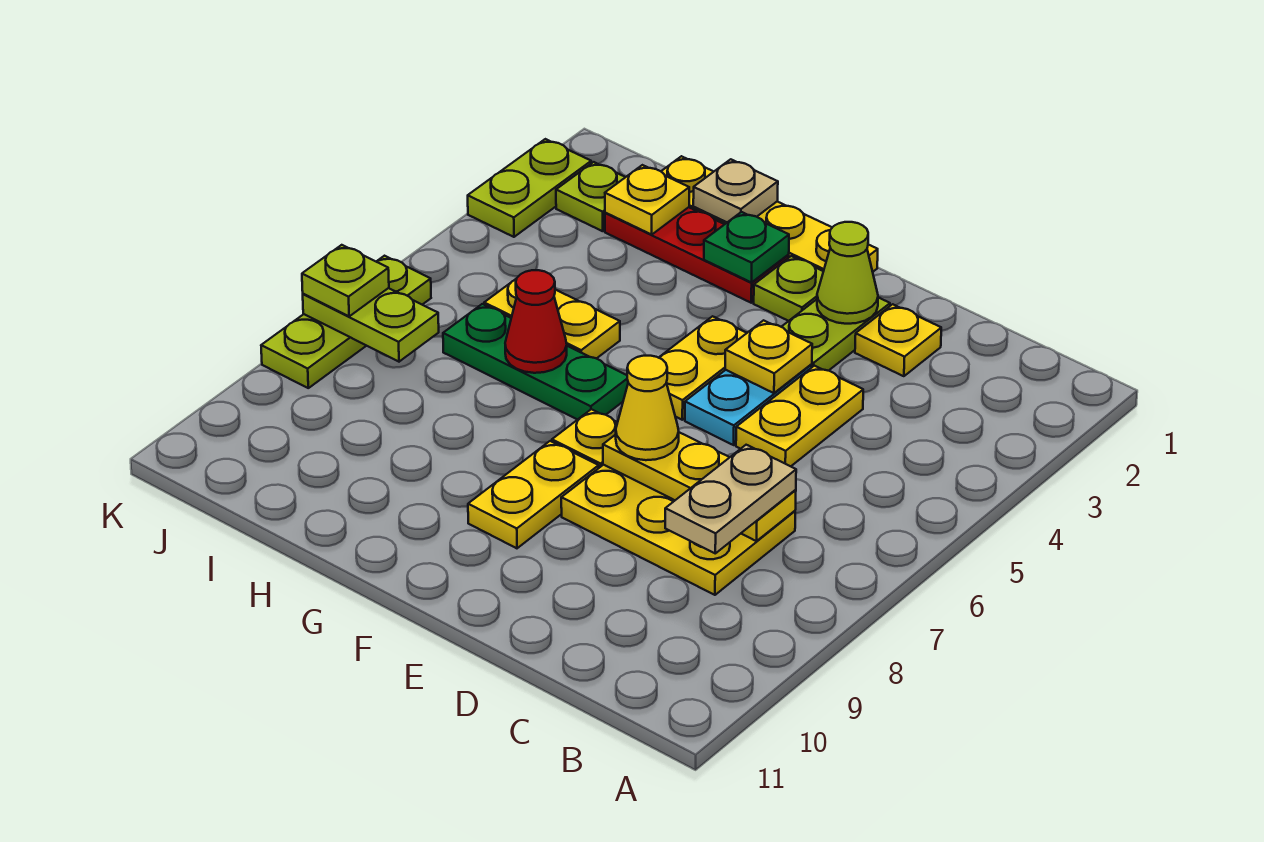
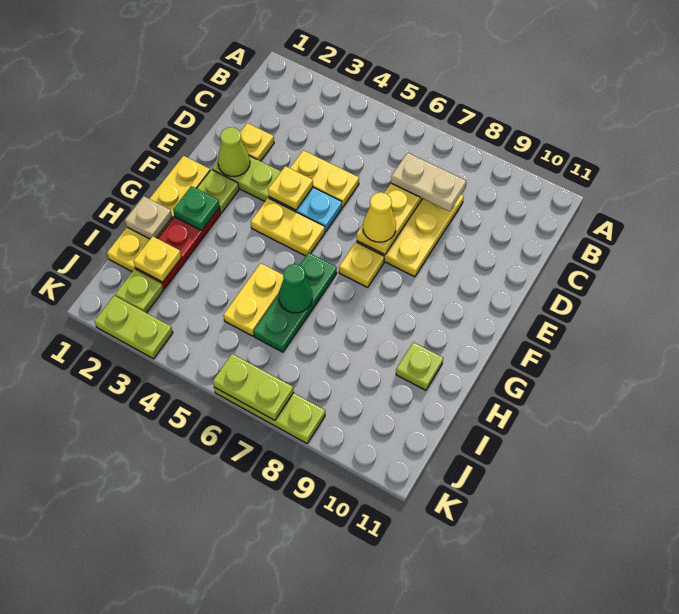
yellow plate F8:F9 level 1 -> none
red cone H6 level 2 -> green cone H6 level 2
lime plate J7:K7 level 2 -> lime plate K6:K7 level 2
lime plate K7 level 3 -> lime plate H10 level 1

